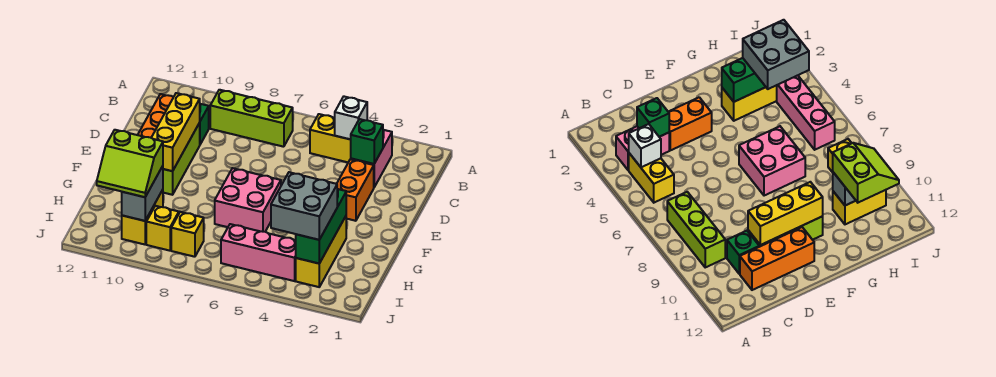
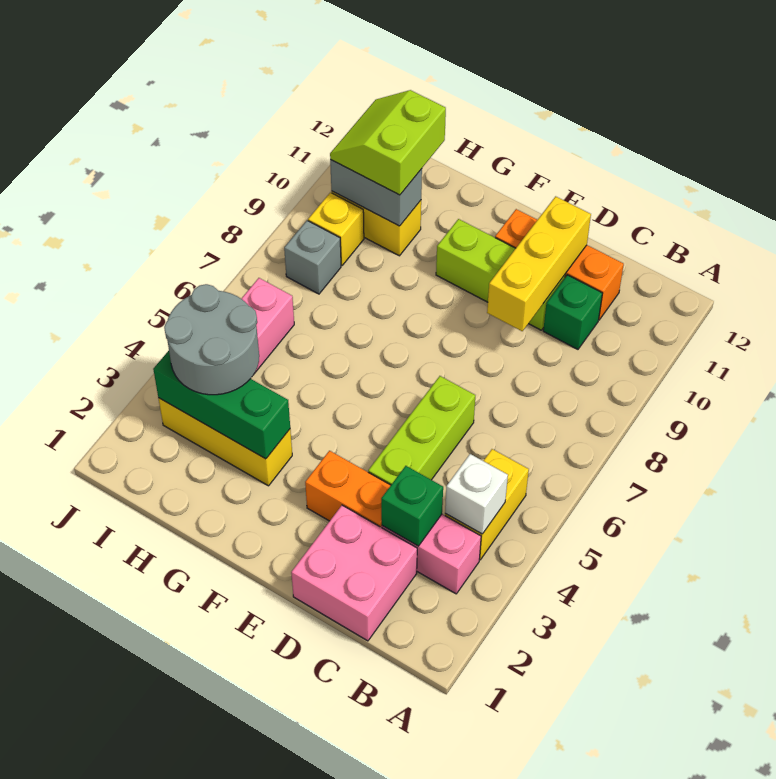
lime brick B7:B9 level 1 -> lime brick D4:D6 level 1
yellow brick D10:F10 level 2 -> yellow brick D9:D11 level 2
pink brick F6:G7 level 1 -> pink brick C1:D2 level 1
grey brick H3:I4 level 3 -> grey round brick H3:I4 level 3
yellow brick I8 level 1 -> grey brick I8 level 1

